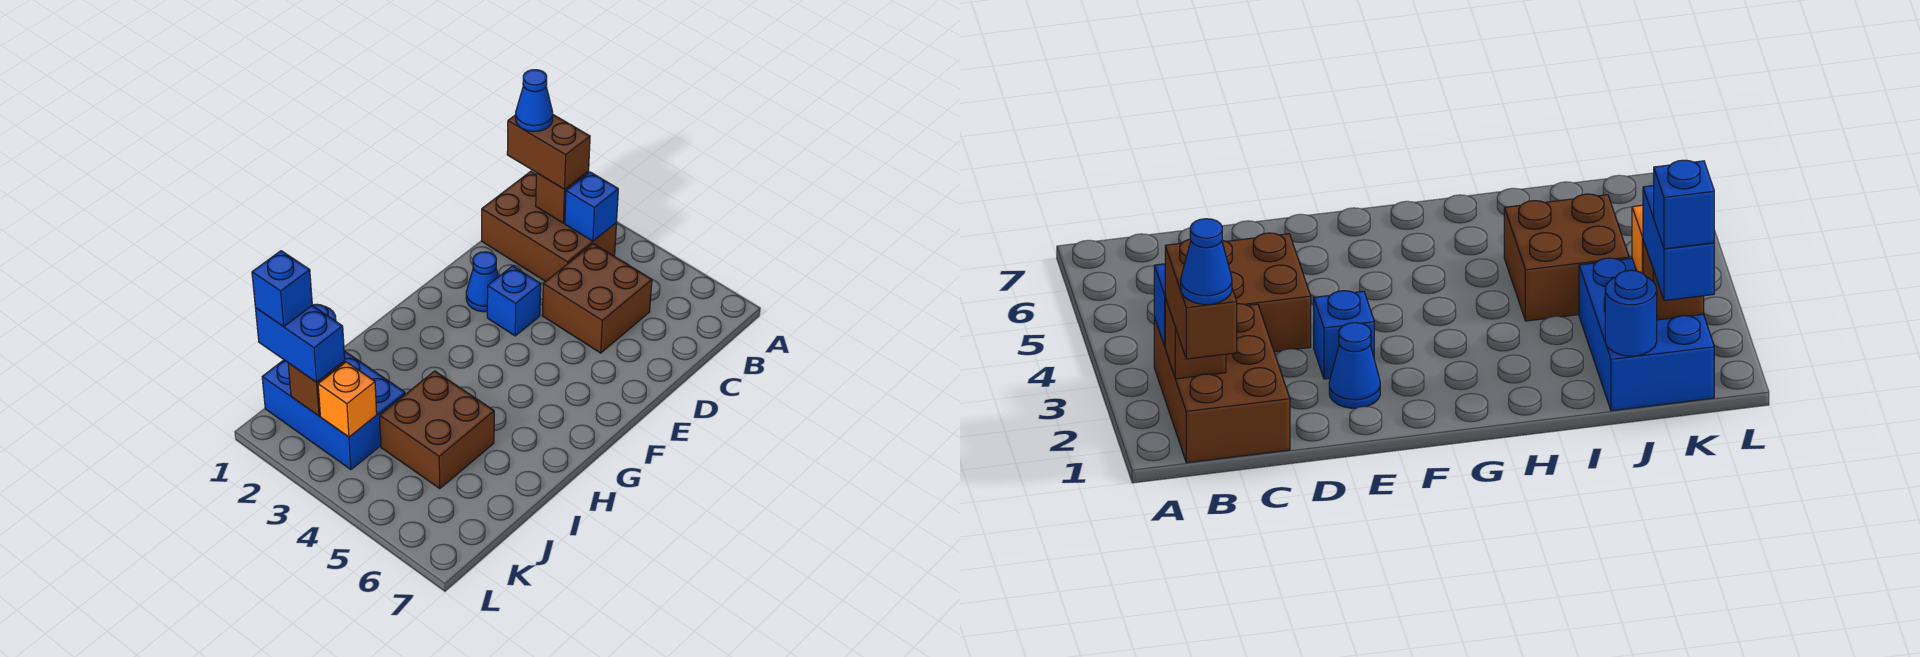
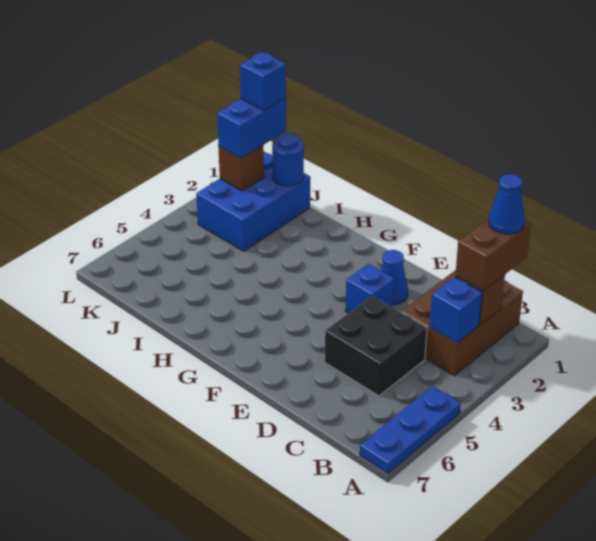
none -> blue plate A5:A7 level 1
brown brick C4:D5 level 1 -> black brick C4:D5 level 1
brown brick I4:J5 level 1 -> none
orange brick K3 level 2 -> none

